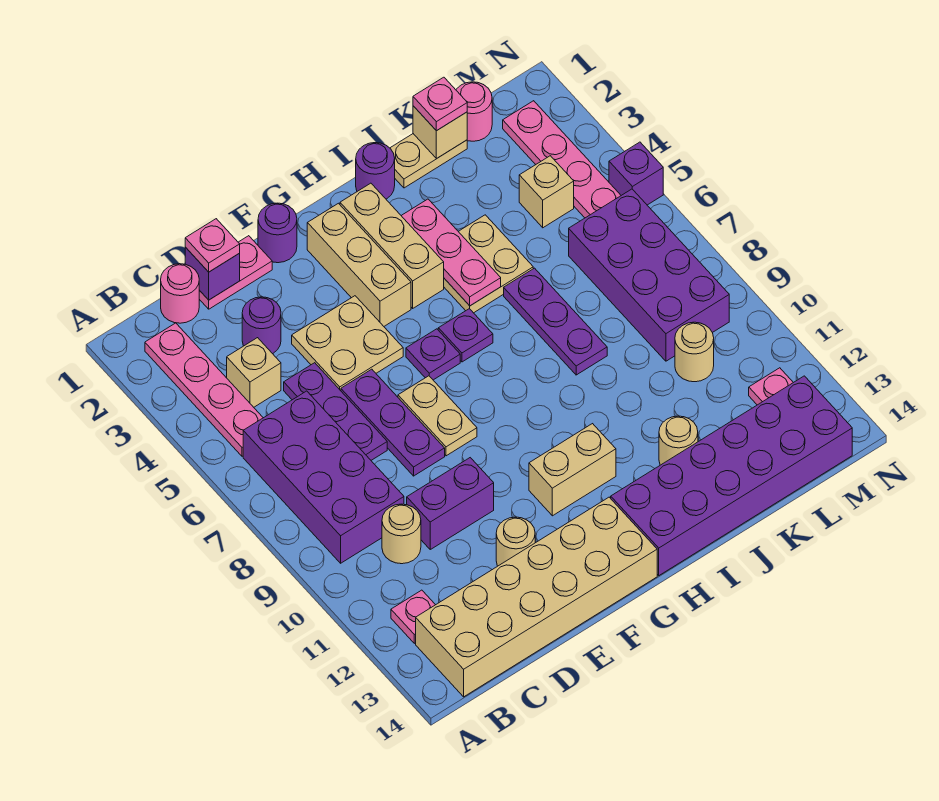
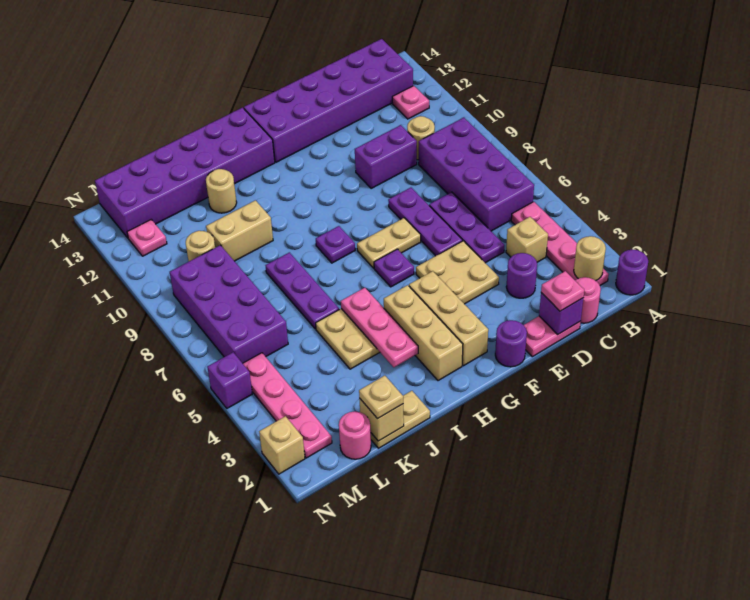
tan brick B13:G14 level 1 -> purple brick B13:G14 level 1
tan round brick E12 level 1 -> tan round brick B2 level 2
tan plate F7:F8 level 1 -> tan plate F7:G7 level 1
tan brick G11:H11 level 1 -> tan brick J10:K10 level 1
purple plate H6 level 1 -> purple plate H8 level 1
purple round brick I1 level 1 -> purple round brick A1 level 1
pink plate K1 level 3 -> tan plate K1 level 3
tan brick L4 level 1 -> tan brick N2 level 1

